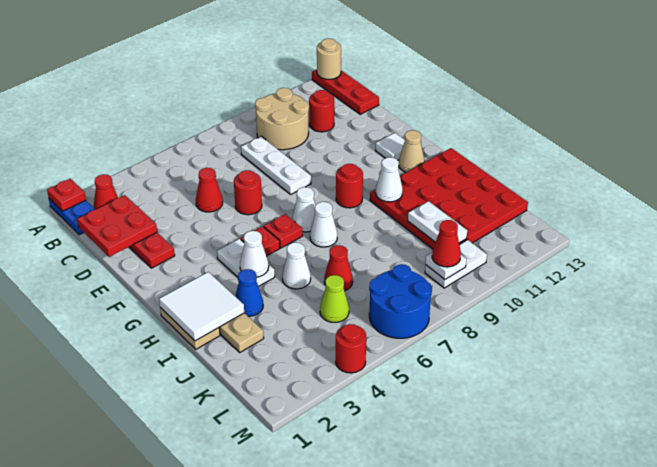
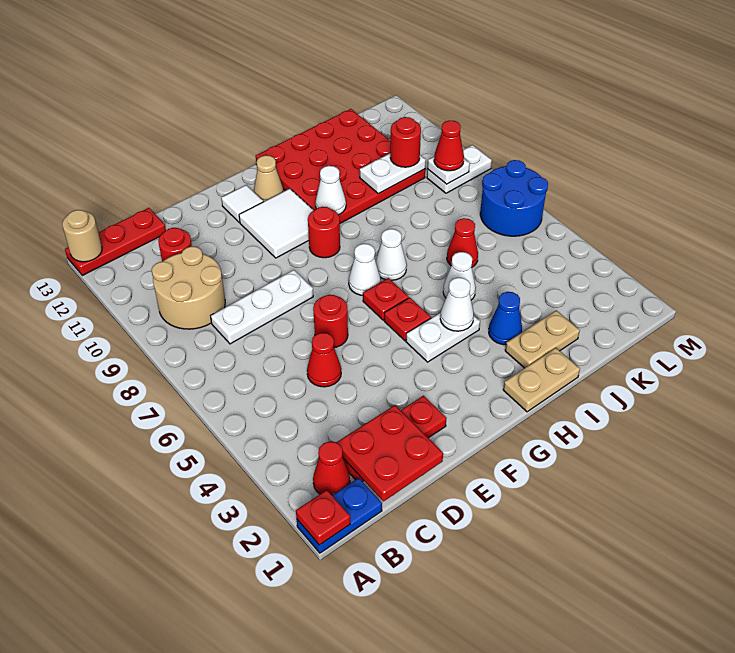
white tile H1:I2 level 2 -> white tile F10:G11 level 1
lime cone K5 level 1 -> none
white plate L9:L10 level 1 -> white plate L9:M9 level 1
red round brick M4 level 1 -> red round brick K10 level 3

